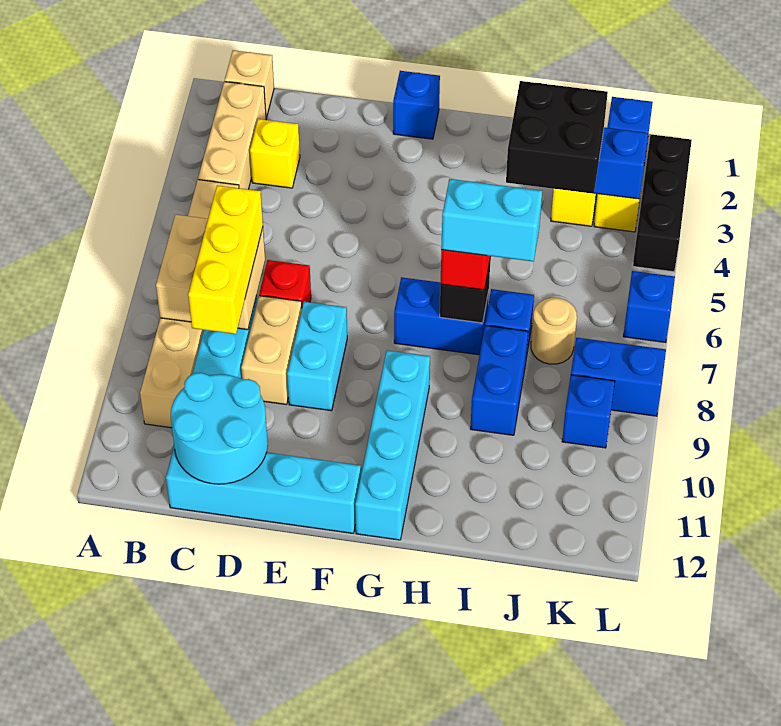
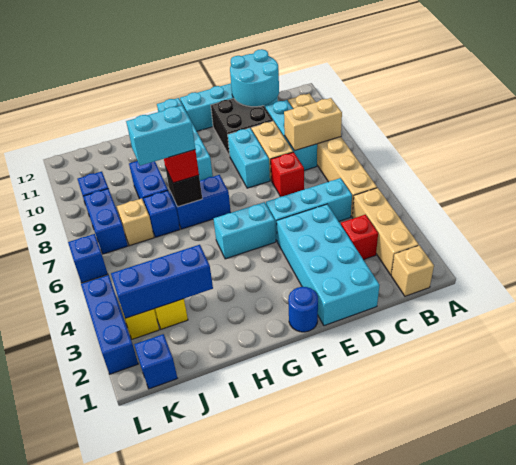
tan brick B7:C8 level 2 -> tan brick B8:C8 level 2
yellow brick C3 level 1 -> red brick C3 level 1
none -> cyan brick C5:E5 level 1
yellow brick C7:C9 level 3 -> none
none -> cyan brick D1:E4 level 1
blue brick F1 level 1 -> blue round brick F1 level 1
none -> cyan brick F5:G5 level 1
black brick I3:J4 level 3 -> black brick D10:E11 level 1
tan round brick J7 level 1 -> tan brick J7 level 1
blue brick K8:L8 level 1 -> blue brick K7:K8 level 1
black brick L2:L4 level 1 -> blue brick L2:L4 level 1

